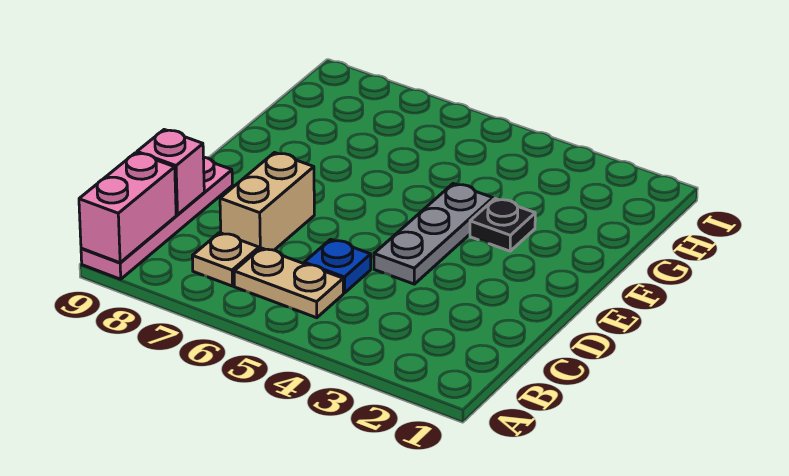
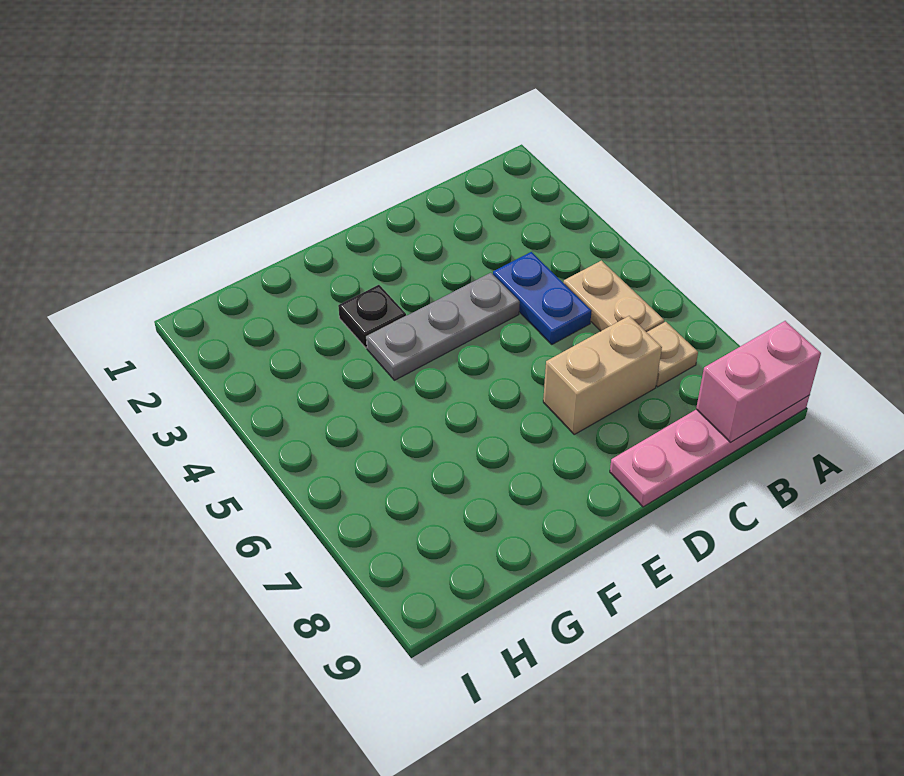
blue plate C5 level 1 -> blue plate C4:C5 level 1
pink brick C9 level 2 -> none

